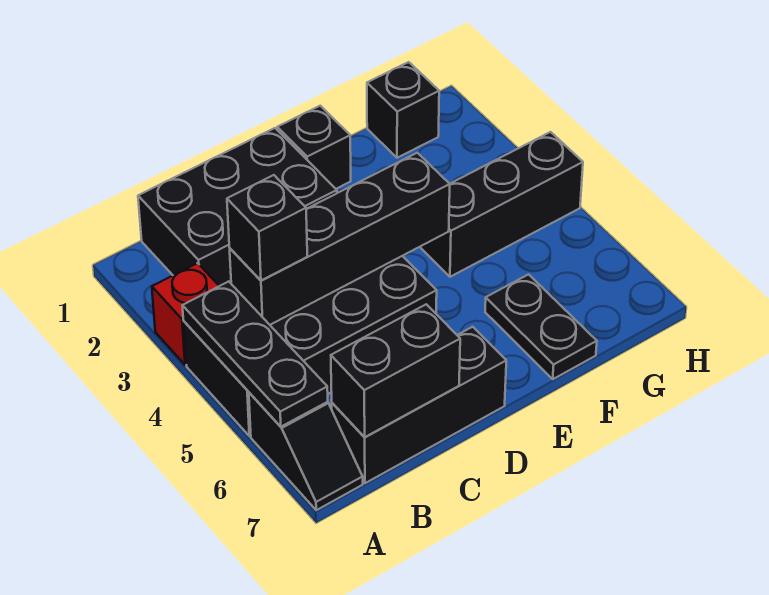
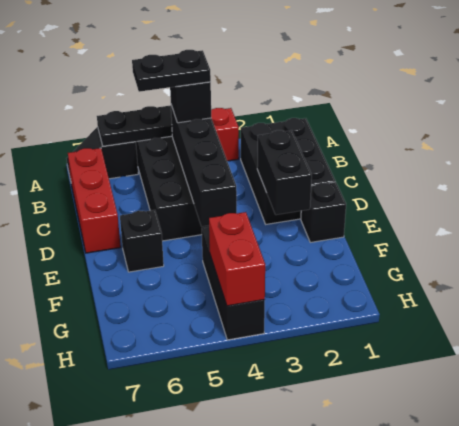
black brick B7:D7 level 1 -> red brick B7:D7 level 1
black brick B7:C7 level 2 -> black brick D2:E2 level 2
black plate F6:F7 level 1 -> black plate B4:B5 level 4
black brick G1 level 1 -> black brick E6 level 1
none -> red brick G4:H4 level 2

